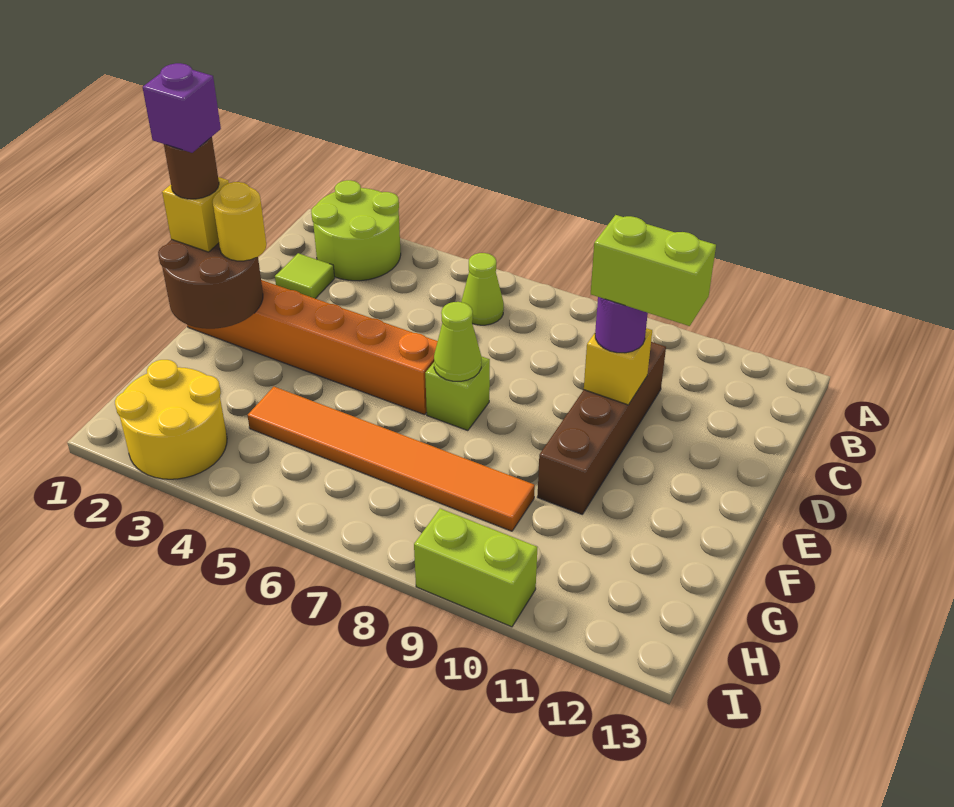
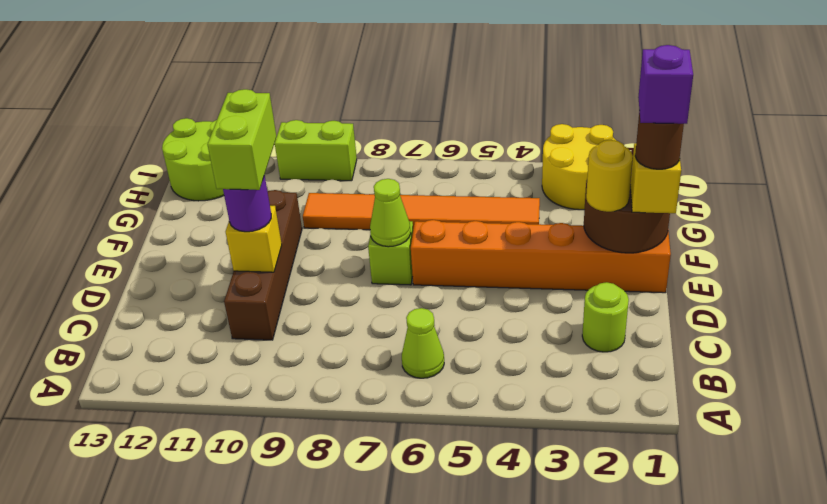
lime round brick A2:B3 level 1 -> lime round brick H12:I13 level 1
lime tile C2 level 1 -> lime round brick C2 level 1
lime brick D10:D11 level 4 -> lime brick D10:E10 level 4

